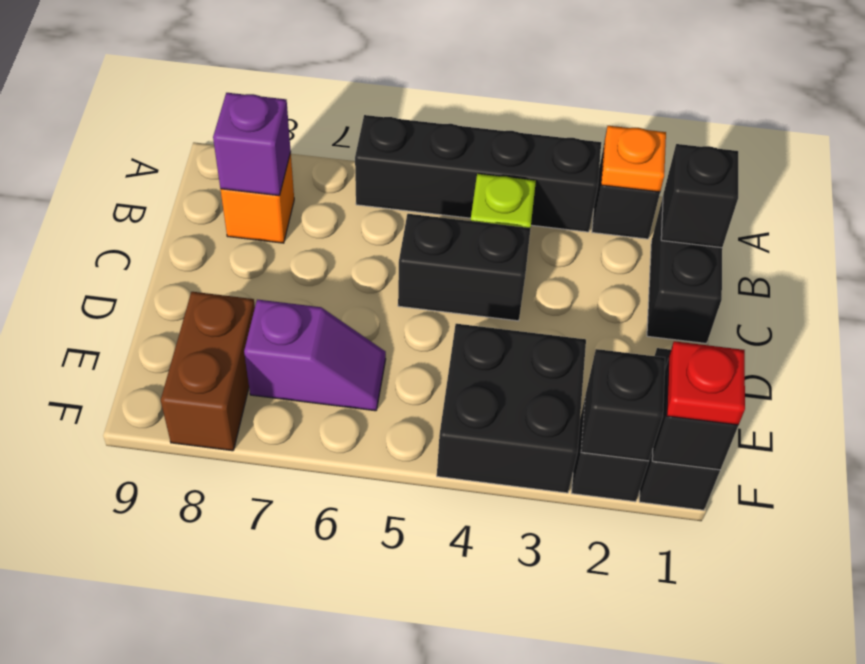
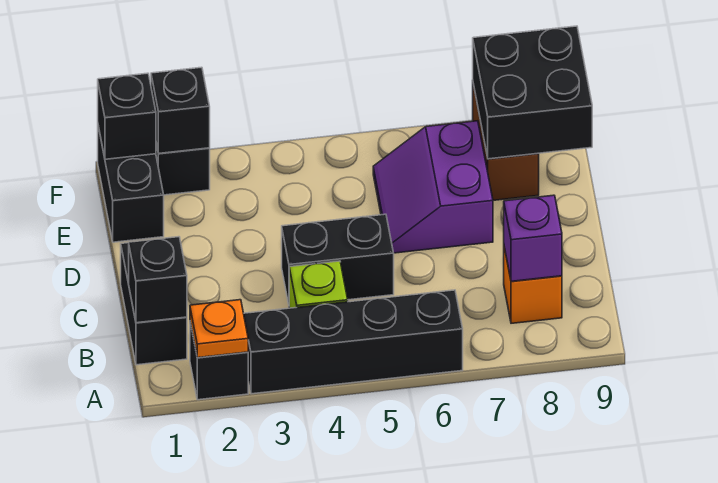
black brick E3:F4 level 1 -> black brick E8:F9 level 2
purple slope E6:E7 level 1 top 7 -> purple slope D6:E7 level 1 top 7
red plate F1 level 3 -> none

